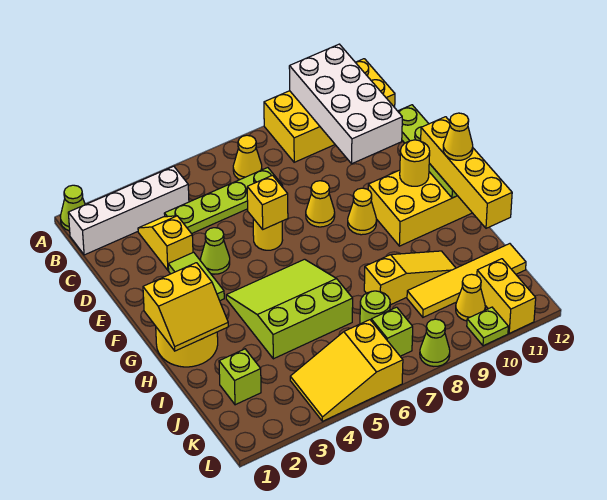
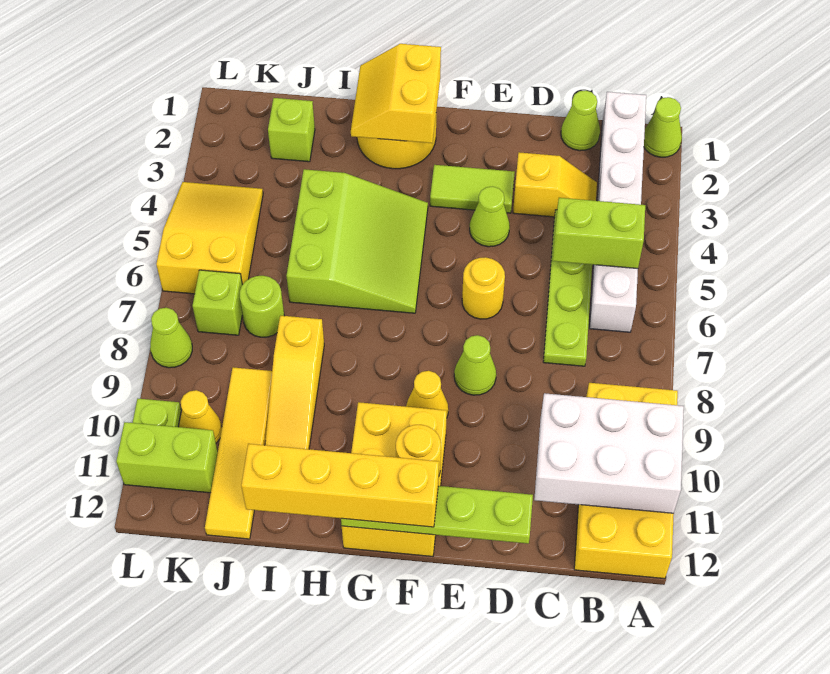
white brick A10:D11 level 2 -> white brick A10:C11 level 2
white brick B1:B4 level 1 -> white brick B1:B6 level 1
none -> lime brick B5:C5 level 2
yellow cone B7 level 1 -> none
none -> lime cone C1 level 1
yellow brick E6 level 2 -> none
yellow cone E8 level 1 -> lime cone E8 level 1
yellow cone G12 level 4 -> none
yellow brick K11:L11 level 1 -> lime brick K11:L11 level 1

